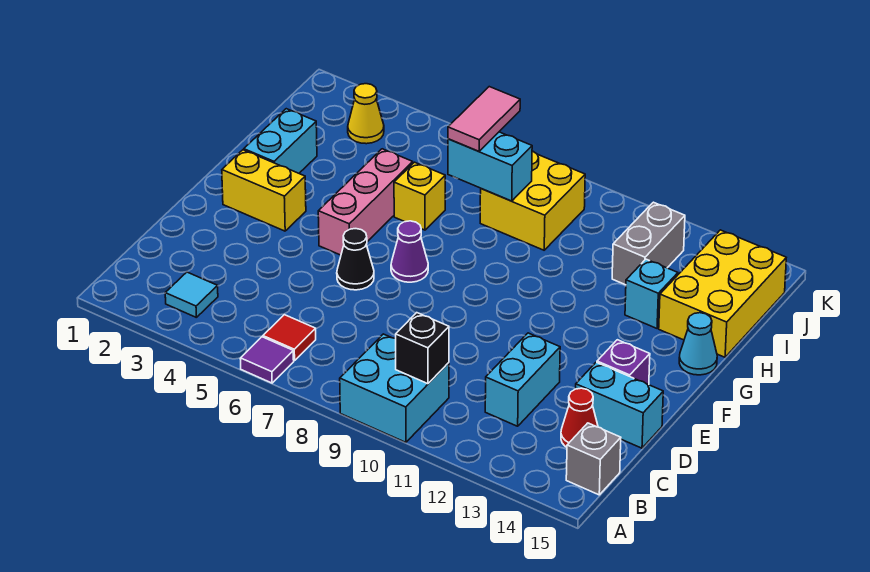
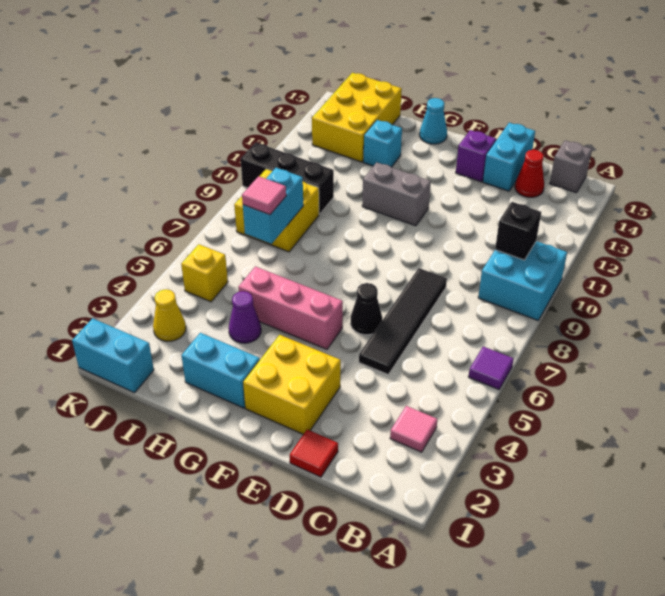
cyan tile B3 level 1 -> pink tile B3 level 1
red tile B6 level 1 -> red tile D1 level 1
cyan brick C12:D12 level 1 -> cyan brick J1:K1 level 1
none -> black tile D5:D8 level 1
yellow brick F2:F3 level 1 -> yellow brick E2:F3 level 1
purple cone F7 level 1 -> purple cone H4 level 1
yellow brick H6 level 1 -> yellow brick J5 level 1
yellow brick H14:J15 level 1 -> yellow brick I13:J15 level 1
pink tile I7:J7 level 3 -> pink tile I7 level 3
none -> black brick I10:K10 level 1
grey brick I12:J12 level 1 -> grey brick F11:G11 level 1

